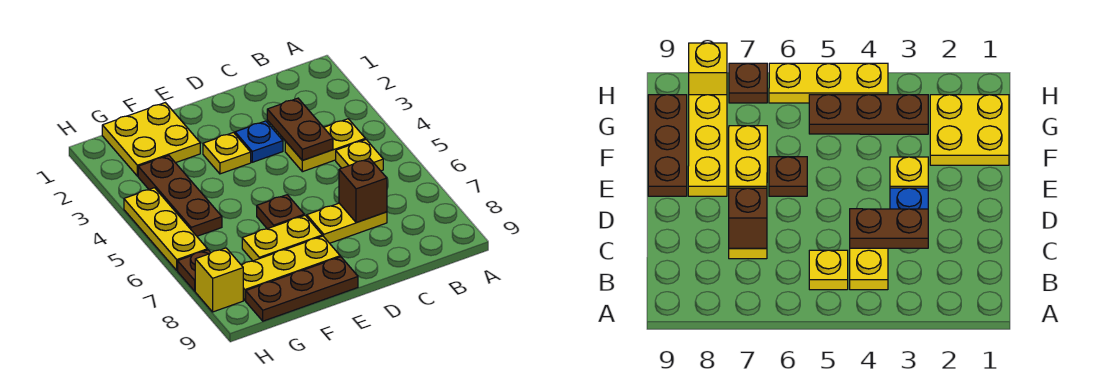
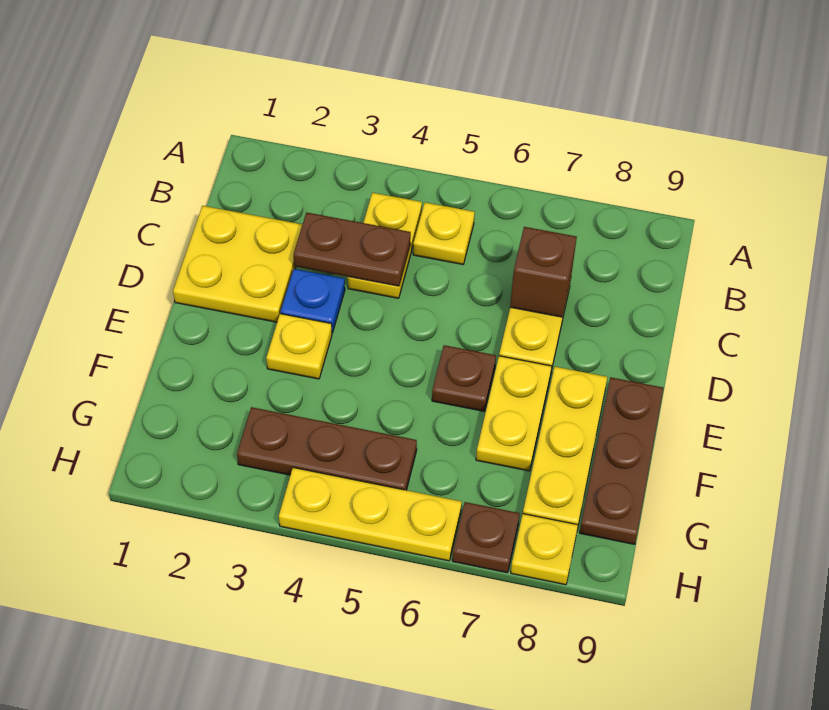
yellow plate F1:G2 level 1 -> yellow plate C1:D2 level 1
yellow brick H8 level 1 -> yellow plate H8 level 1

